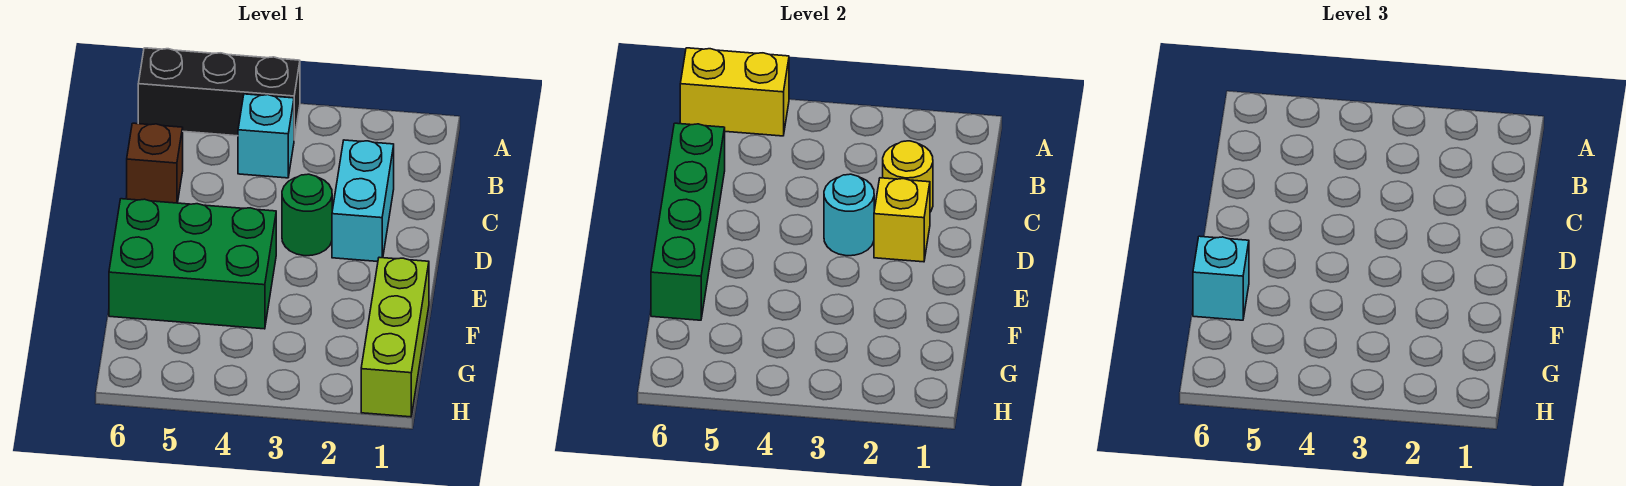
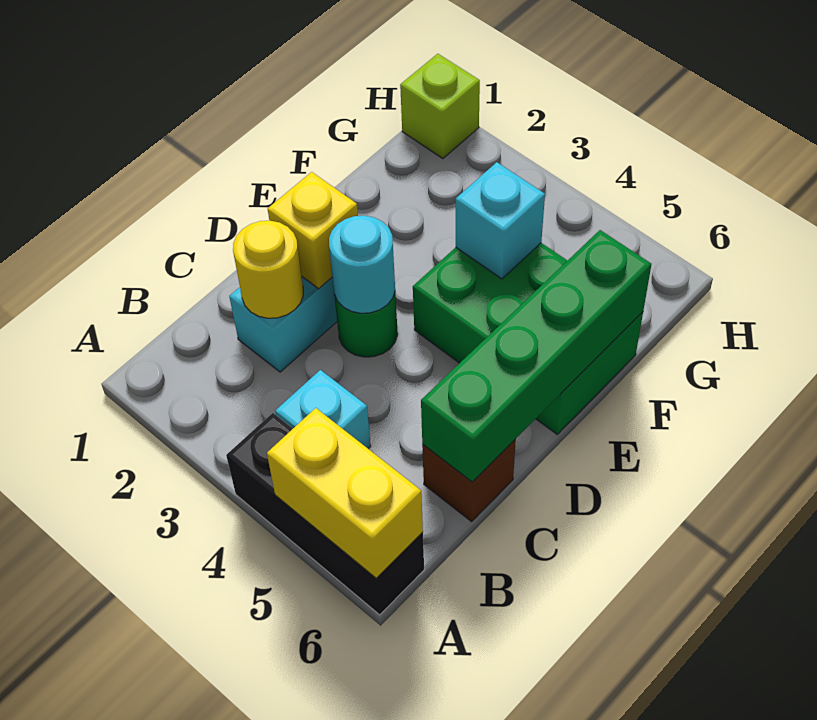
lime brick F1:H1 level 1 -> lime brick H1 level 1
cyan brick F6 level 3 -> cyan brick F4 level 2

